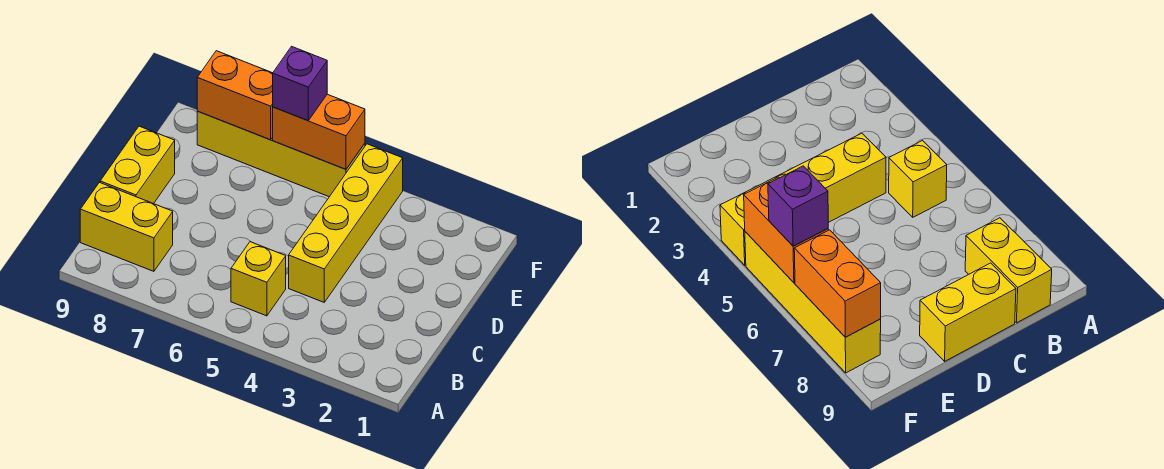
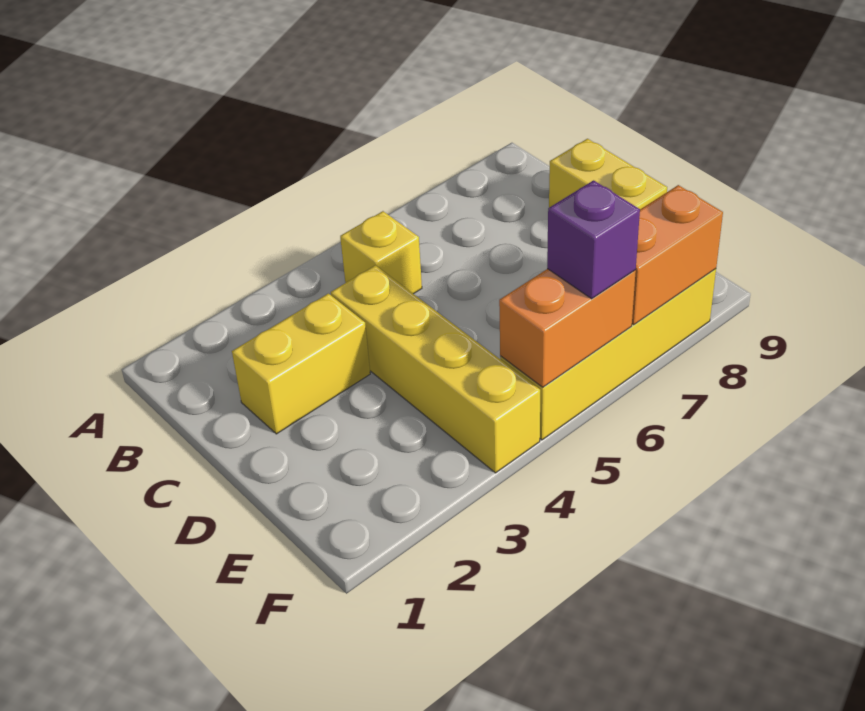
yellow brick B8:B9 level 1 -> yellow brick C2:C3 level 1

